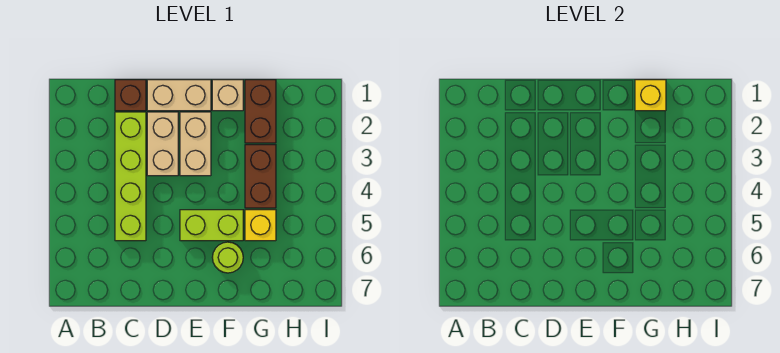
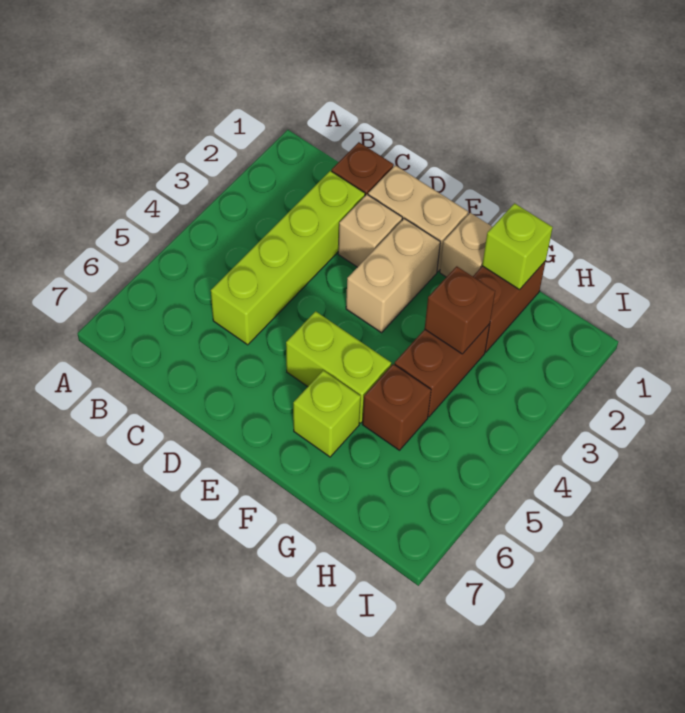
tan brick D2:D3 level 1 -> tan brick D2 level 1
lime round brick F6 level 1 -> lime brick F6 level 1
yellow brick G1 level 2 -> lime brick G1 level 2
none -> brown brick G3 level 2
yellow brick G5 level 1 -> brown brick G5 level 1

